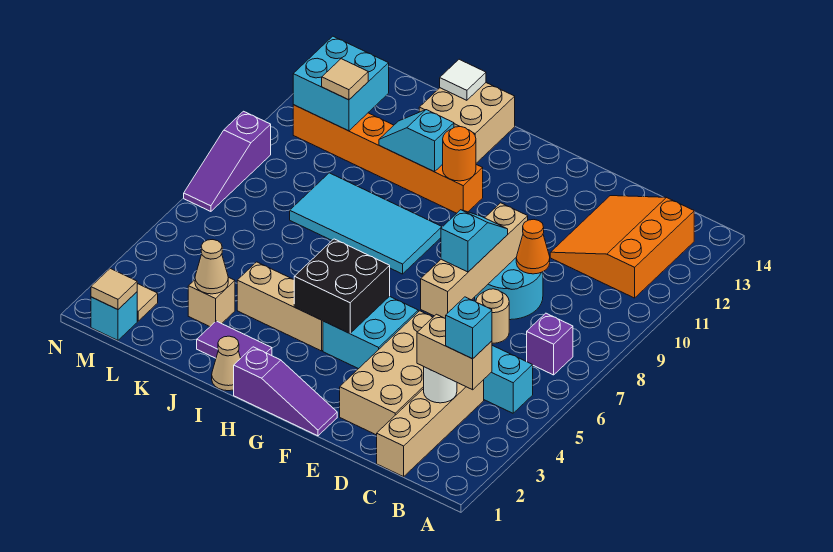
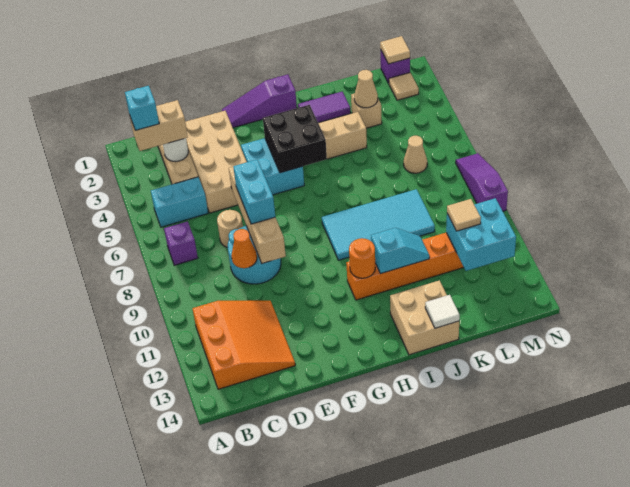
cyan slope E7:E8 level 3 top 7 -> cyan brick E7:E8 level 3
tan cone I1 level 1 -> tan cone L6 level 1
cyan brick M1 level 1 -> purple brick M1 level 1

